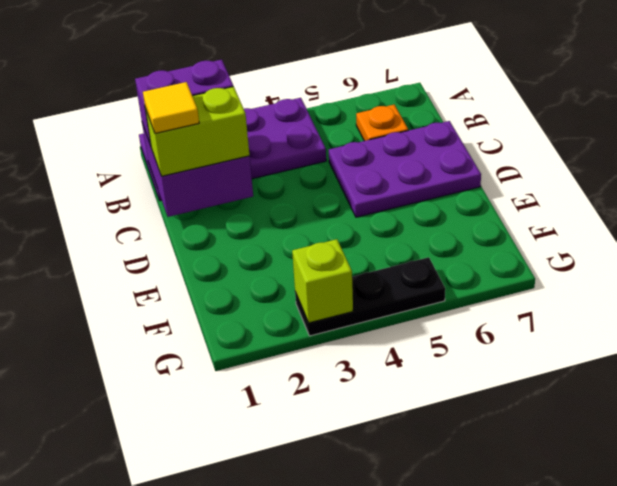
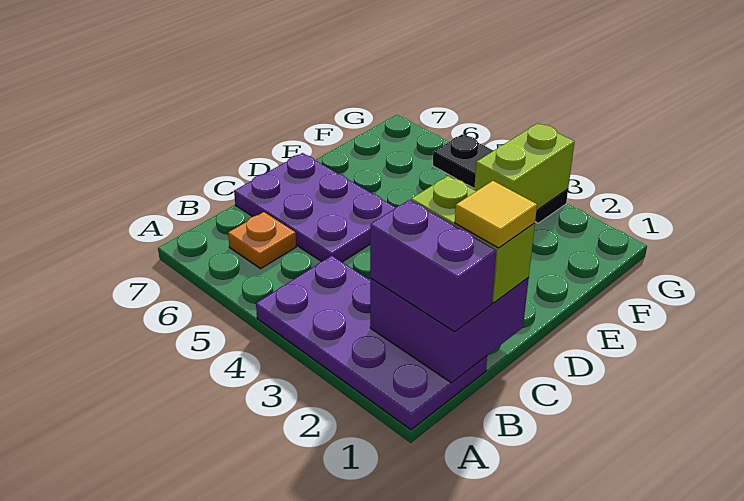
lime brick G3 level 2 -> lime brick F3:G3 level 2

